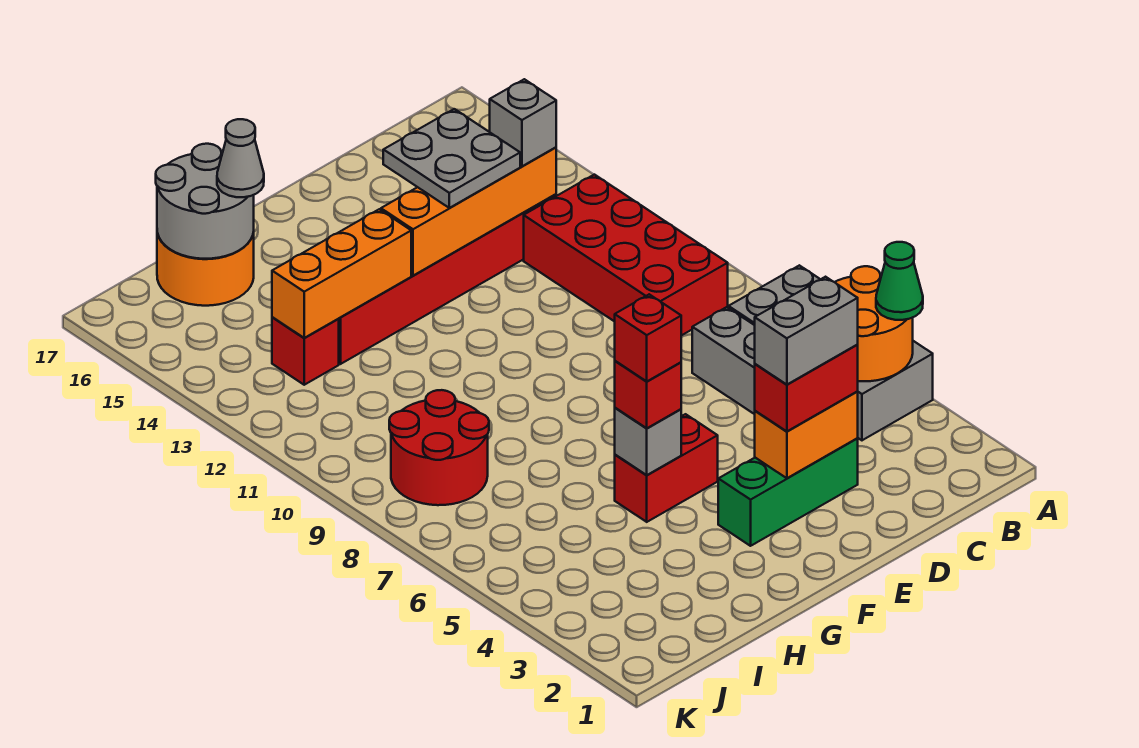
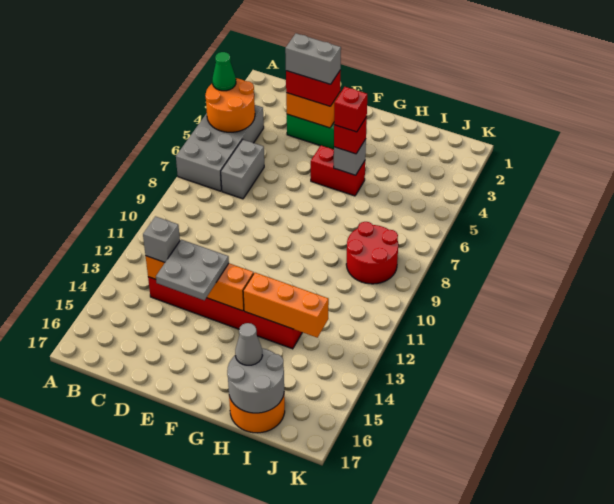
red brick B9:C12 level 1 -> none
red brick I13 level 1 -> none

